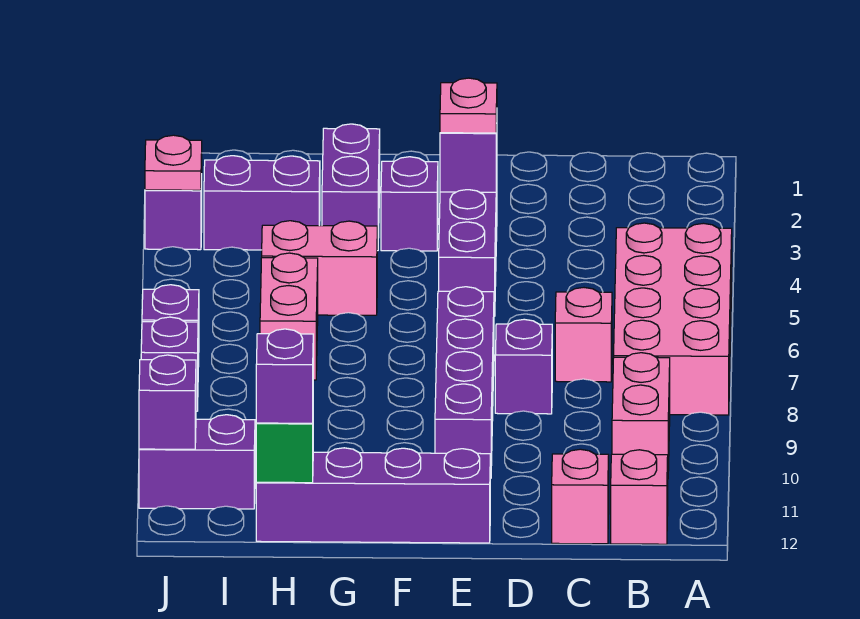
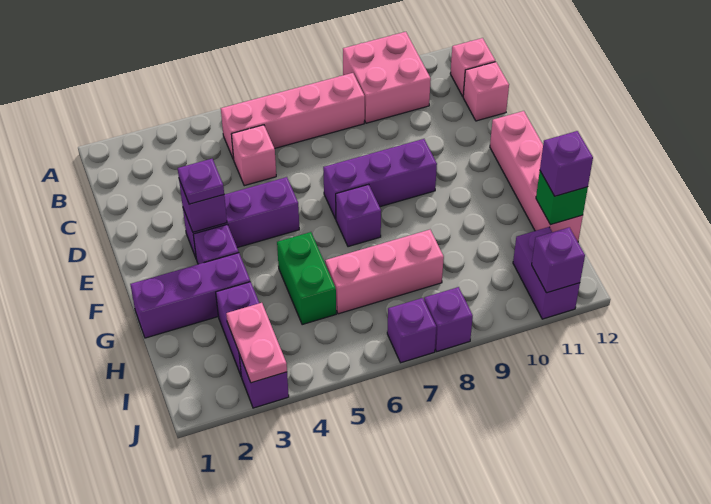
pink brick A5:B8 level 1 -> pink brick B5:B8 level 1
pink brick B9:B10 level 1 -> pink brick A9:B10 level 1
pink brick C7 level 1 -> pink brick C5 level 1
purple brick D8 level 1 -> purple brick F7 level 1
pink plate E3 level 3 -> purple plate E3 level 3
purple brick E7:E10 level 1 -> purple brick E7:E9 level 1
purple brick E12:H12 level 1 -> pink brick E12:H12 level 1
purple brick G2:G3 level 1 -> purple brick G1:G3 level 1
pink brick G5:H5 level 1 -> green brick G5:H5 level 1
pink brick H6:H7 level 1 -> pink brick H6:H8 level 1
pink plate J3 level 2 -> pink plate I3:J3 level 2

